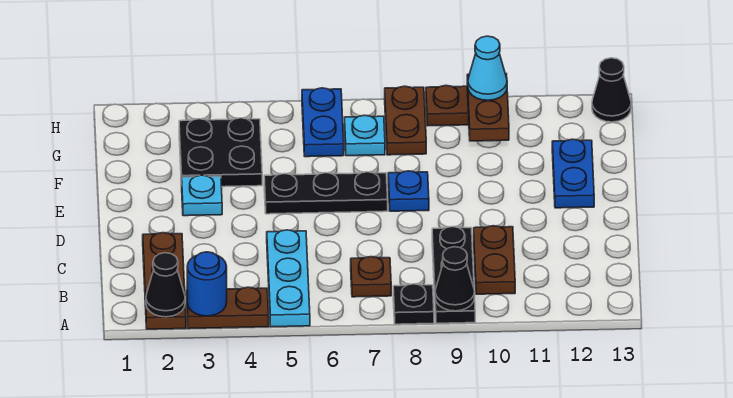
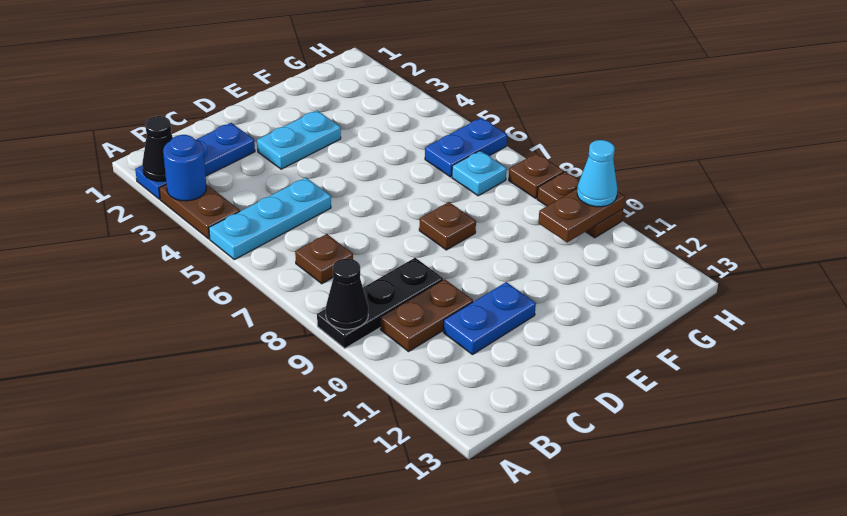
brown plate A2:C2 level 1 -> blue plate A2:C2 level 1
black plate A8 level 1 -> none
cyan plate E3 level 1 -> cyan plate D3:E3 level 1
black plate E5:E7 level 1 -> none
blue plate E8 level 1 -> brown plate E8 level 1
blue plate E12:F12 level 1 -> blue plate C11:D11 level 1
black plate F3:G4 level 1 -> none
brown plate G8:H8 level 1 -> brown plate H8 level 1
black cone H13 level 1 -> none

